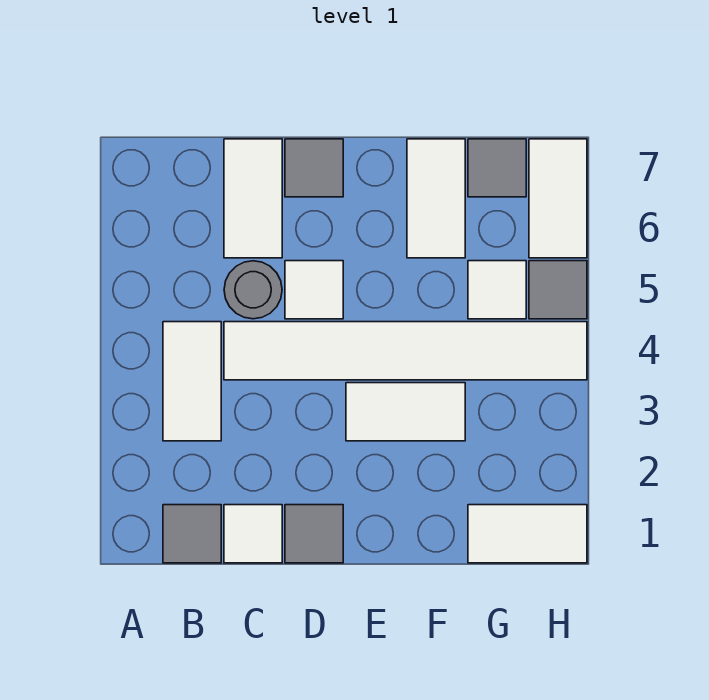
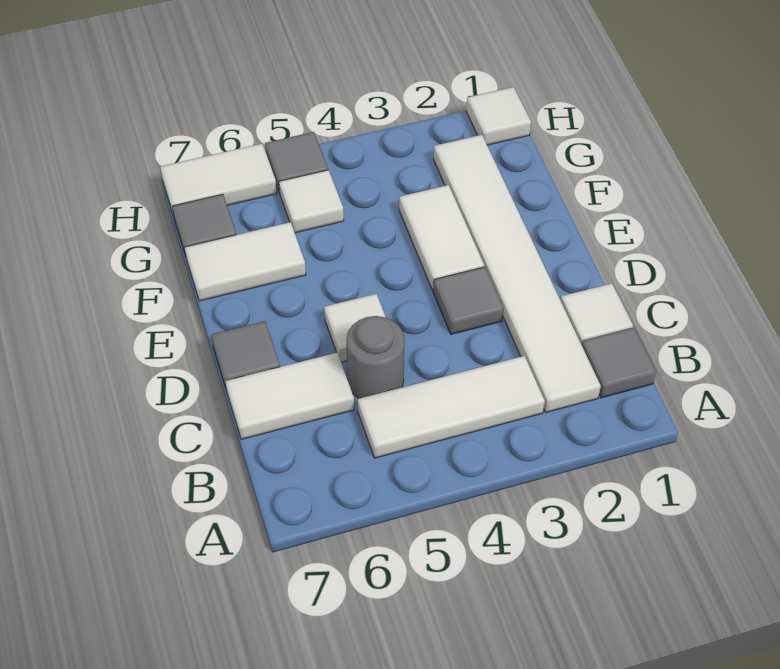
white tile B3:B4 level 1 -> white tile B3:B5 level 1
white tile C4:H4 level 1 -> white tile B2:G2 level 1
grey tile D1 level 1 -> grey tile D3 level 1
white tile G1:H1 level 1 -> white tile H1 level 1

